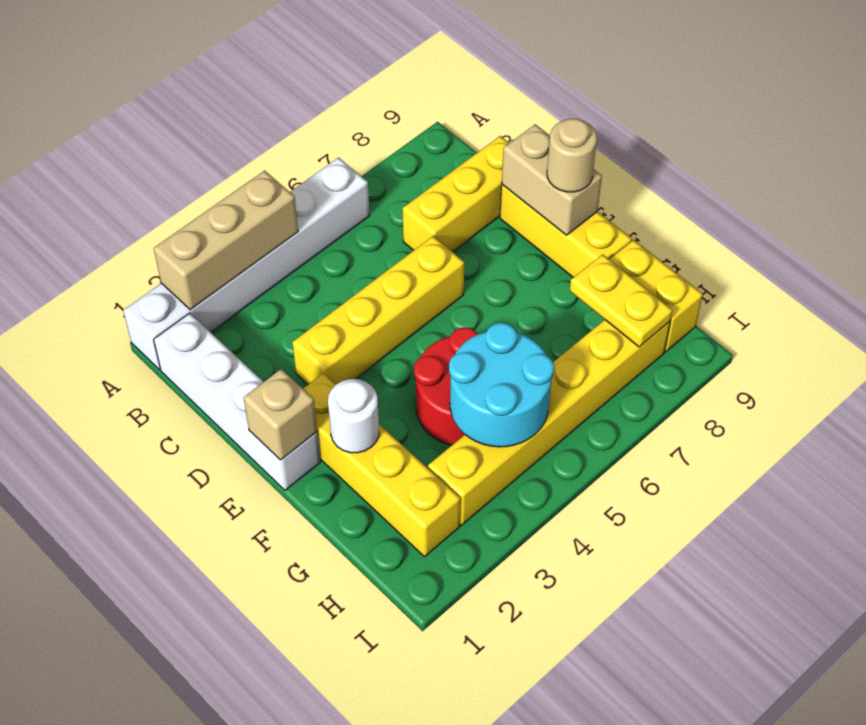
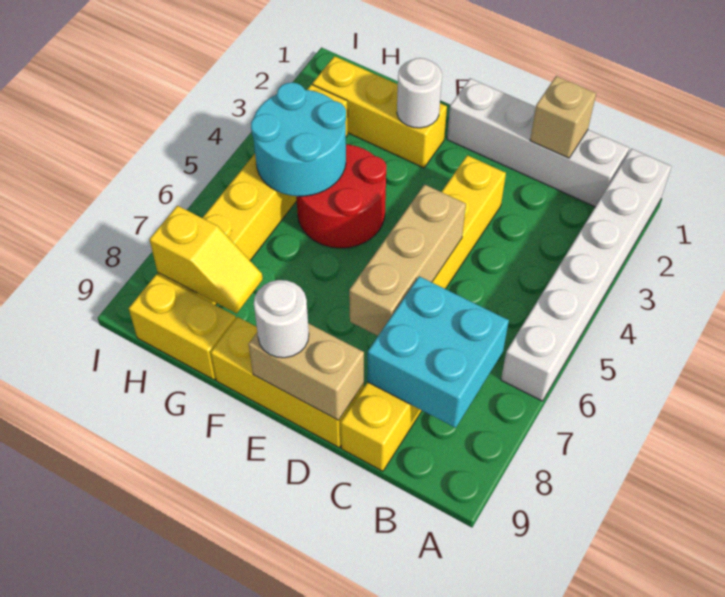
tan brick A2:A4 level 2 -> tan brick D5:D7 level 2
none -> cyan brick B7:C8 level 2
tan brick E1 level 2 -> tan brick C1 level 2
yellow brick E2:H2 level 1 -> yellow brick F2:H2 level 1
tan round brick E9 level 3 -> white round brick E9 level 3
yellow plate G8:H8 level 2 -> yellow slope G8:H8 level 2 top H

